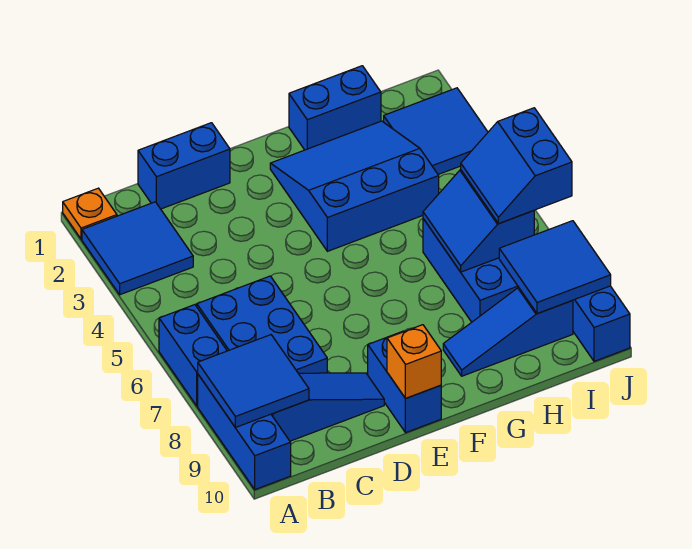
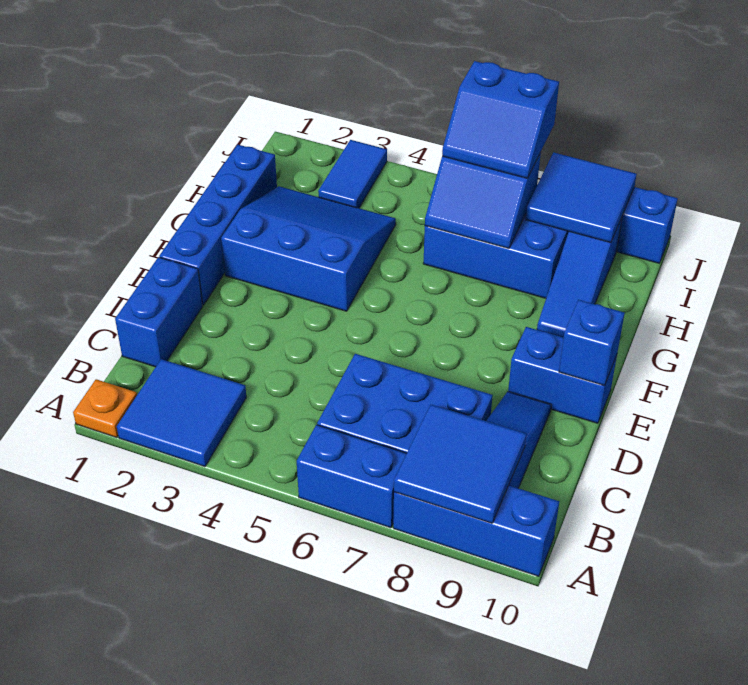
orange brick E10 level 2 -> blue brick E10 level 2
blue slope F2:H4 level 1 top 4 -> blue slope F2:H4 level 1 top F
blue brick G1:H1 level 1 -> blue brick E1:H1 level 1
blue tile I2:J3 level 1 -> blue tile I3:J3 level 1

